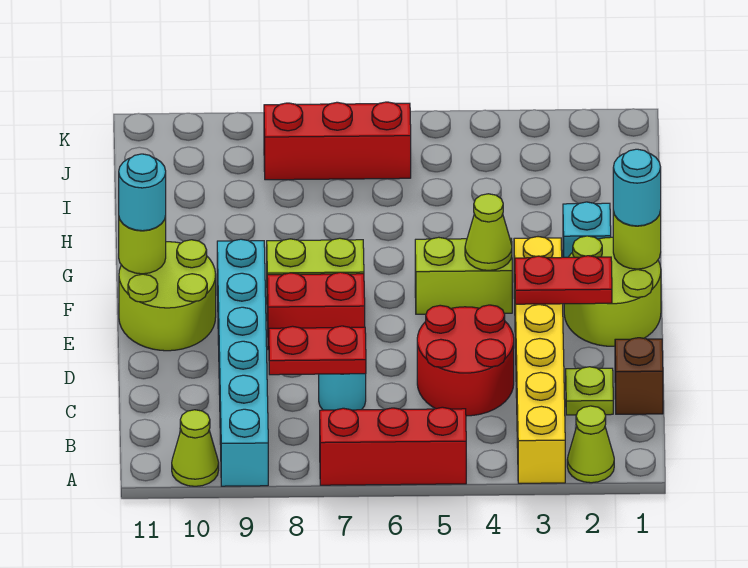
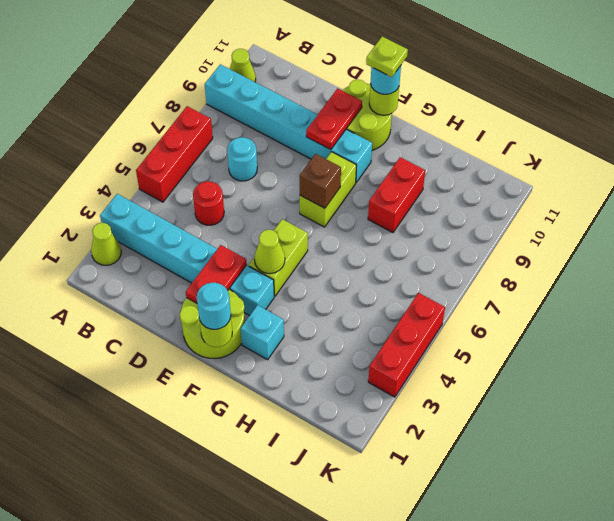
yellow brick A3:F3 level 1 -> cyan brick A3:F3 level 1
brown brick C1 level 1 -> brown brick F7 level 2
lime plate C2 level 1 -> lime plate F11 level 4
red round brick C4:D5 level 1 -> red round brick C5 level 1
red plate C7:C8 level 2 -> red plate E9:E10 level 2
red brick E7:E8 level 1 -> red brick H8:H9 level 1
red brick J6:J8 level 1 -> red brick K3:K5 level 1

